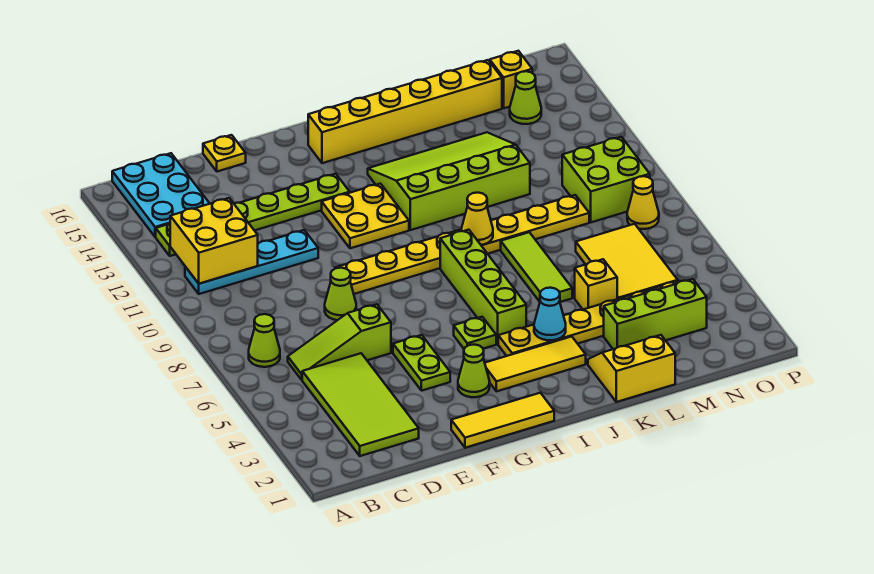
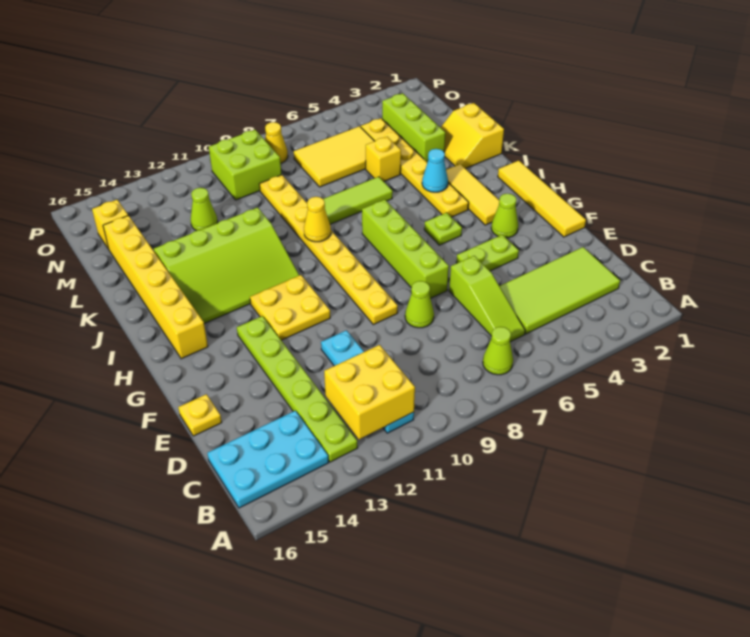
yellow tile F1:H1 level 1 -> yellow tile F1:I1 level 1
lime brick I5:I8 level 1 -> lime brick F7:I7 level 1
lime slope I11:L13 level 1 top 11 -> lime slope I11:K14 level 1 top K
lime cone N14 level 1 -> lime cone M12 level 1

